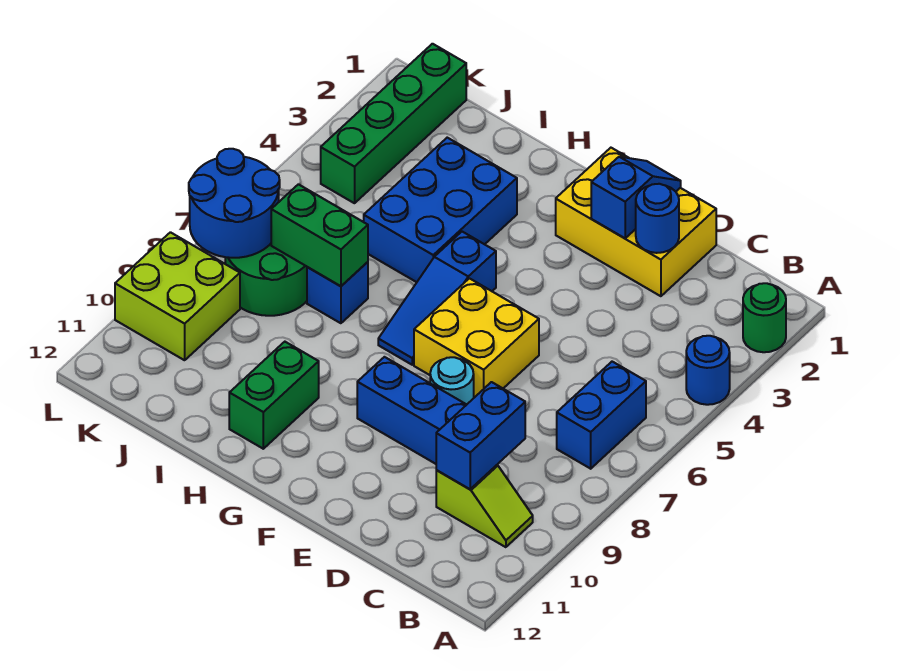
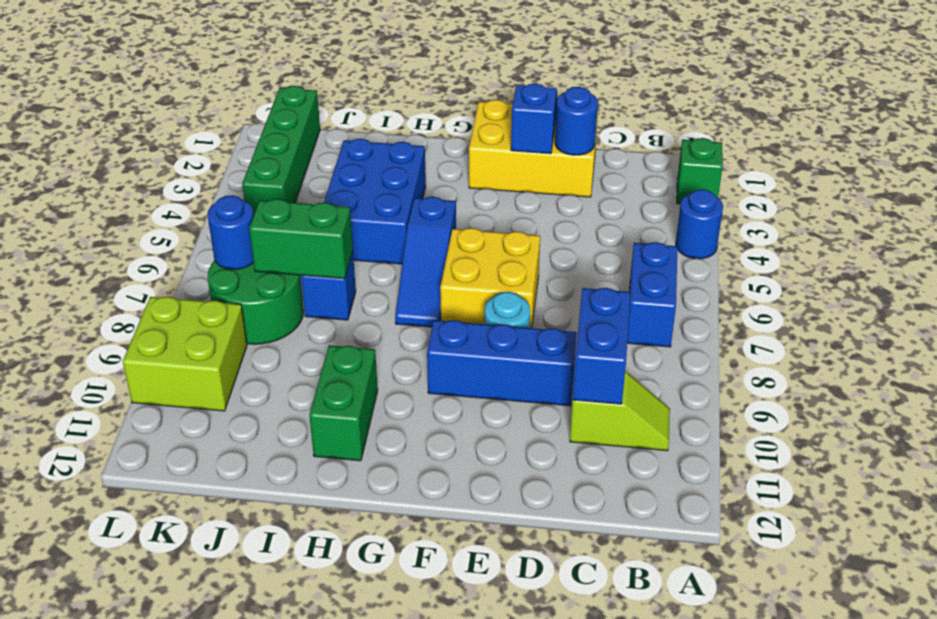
green round brick A2 level 1 -> green brick A2 level 1
blue round brick K7:L8 level 2 -> blue round brick K7 level 2

